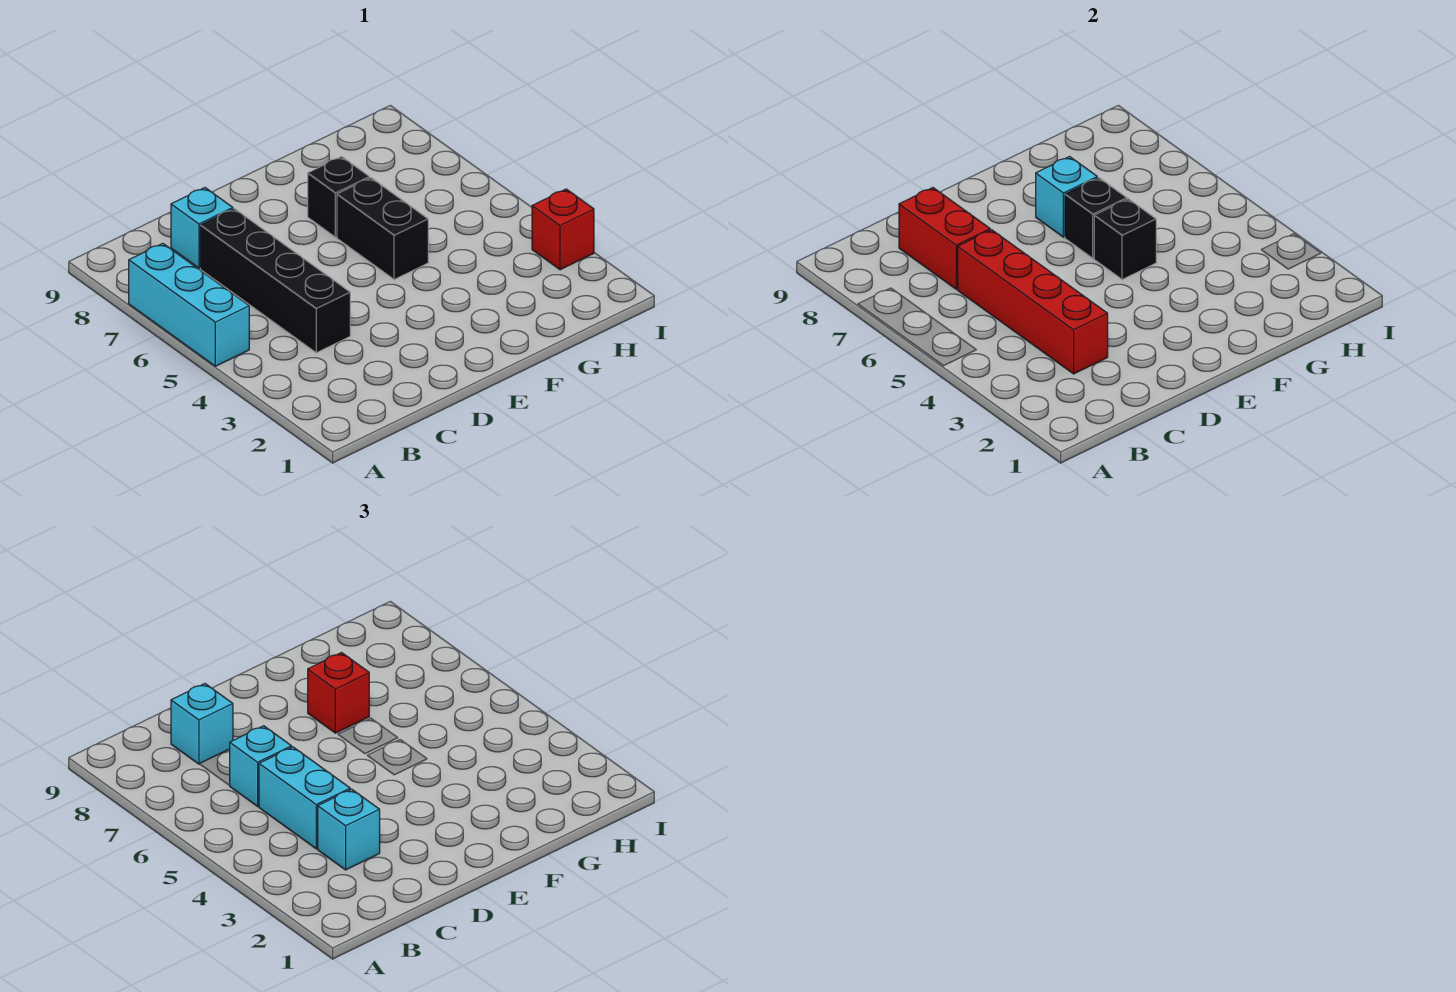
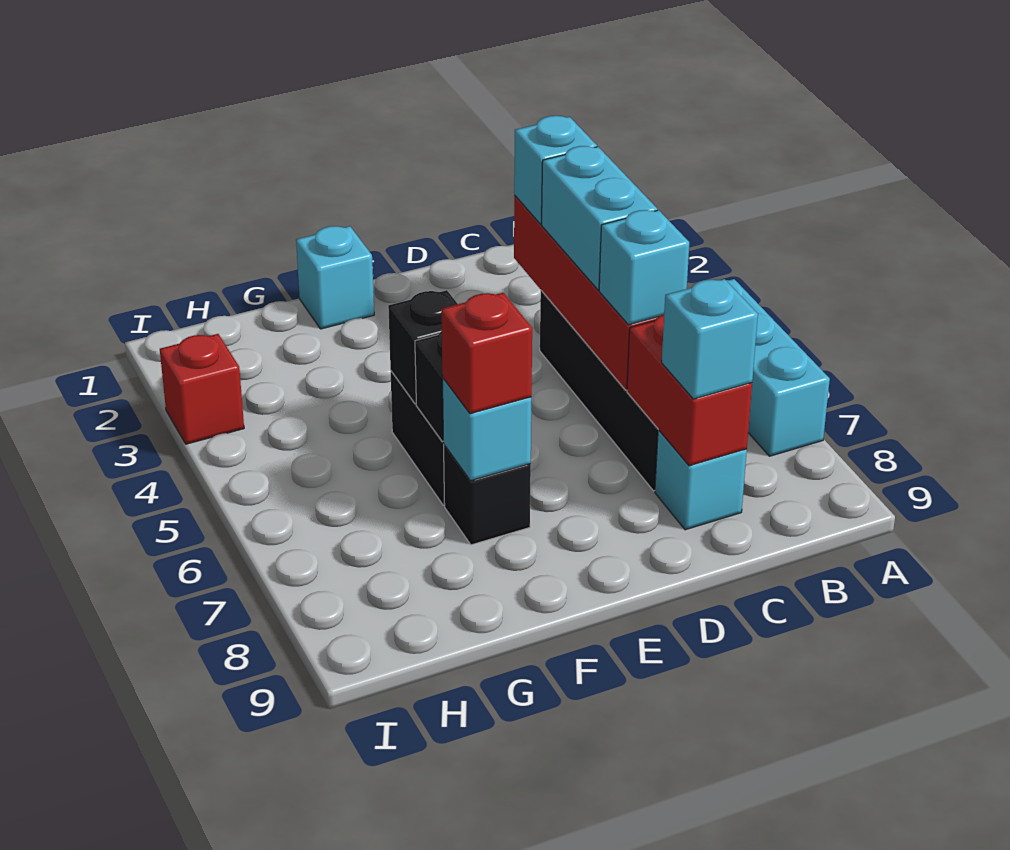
none -> cyan brick F1 level 1

